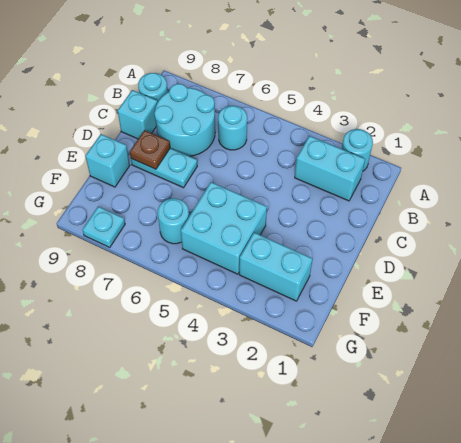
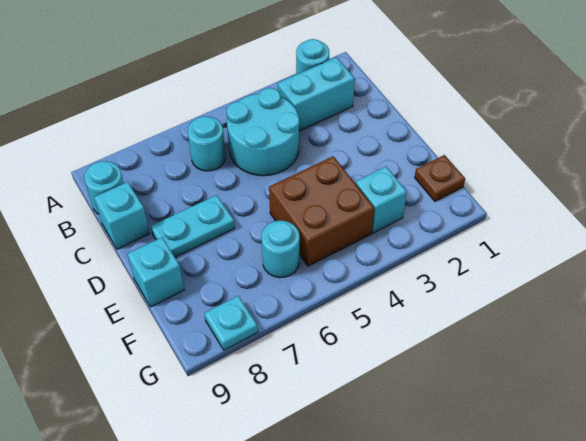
cyan round brick B7:C8 level 1 -> cyan round brick B4:C5 level 1
brown plate D8 level 2 -> brown plate F1 level 1
cyan brick E4:F5 level 1 -> brown brick E4:F5 level 1
cyan brick F2:F3 level 1 -> cyan brick F3 level 1

